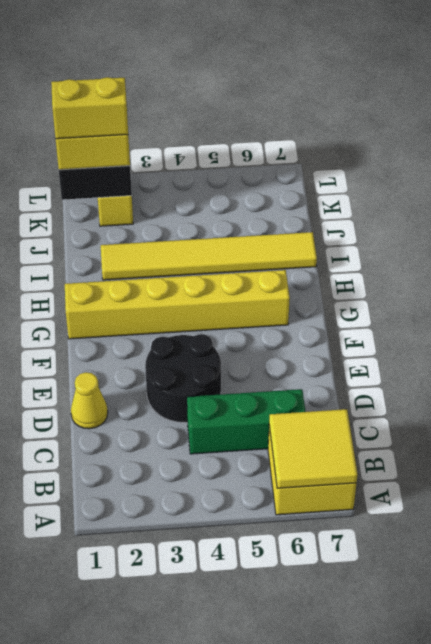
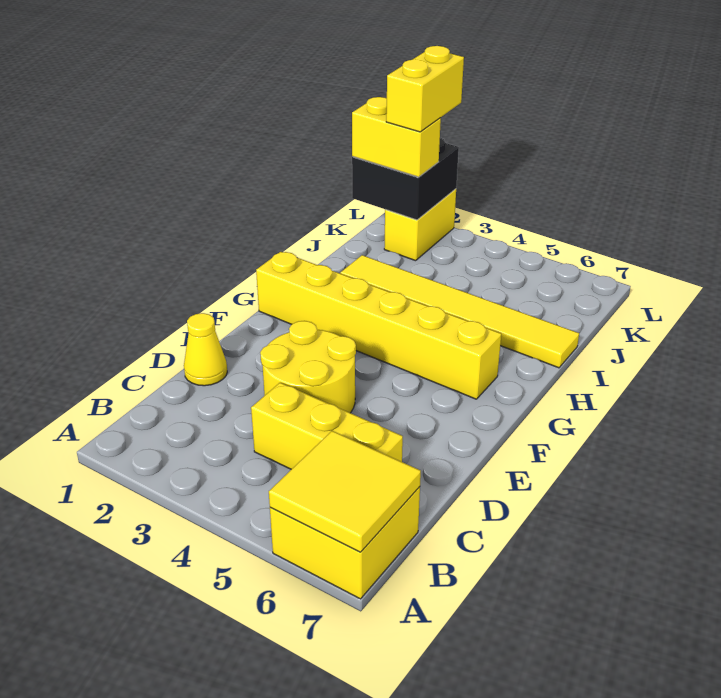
green brick C4:C6 level 1 -> yellow brick C4:C6 level 1
black round brick D3:E4 level 1 -> yellow round brick D3:E4 level 1
yellow brick K1:K2 level 4 -> yellow brick K2:L2 level 4

